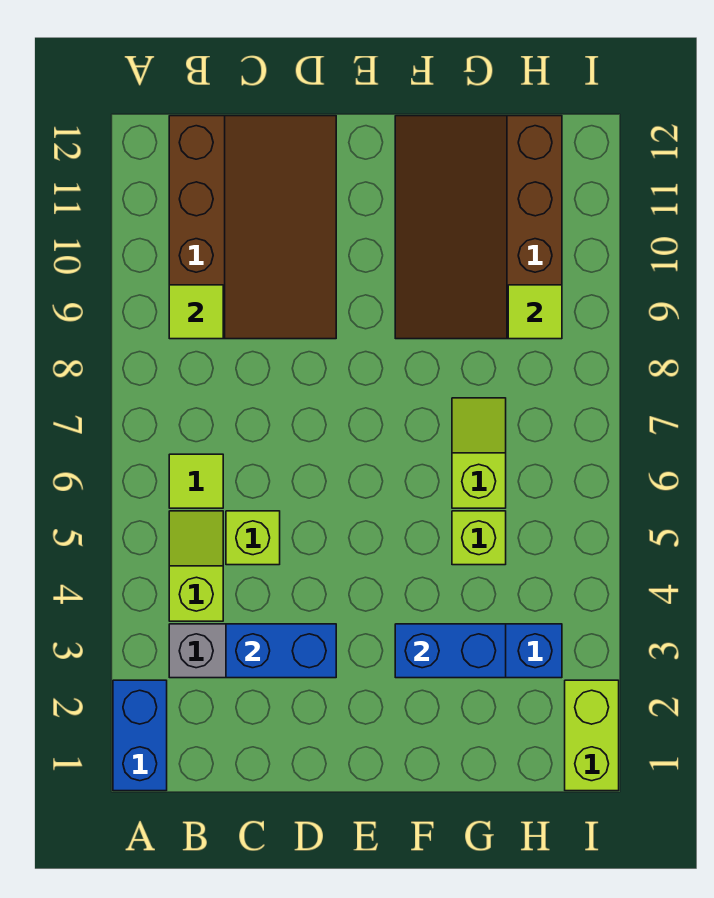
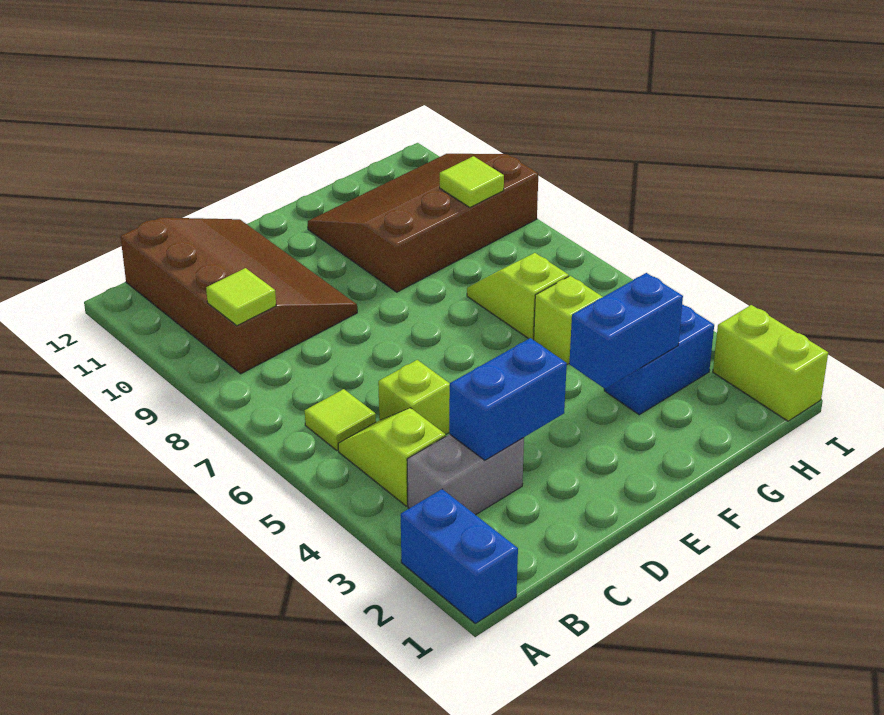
brown slope F9:H12 level 1 top H -> brown slope F9:I11 level 1 top 9

